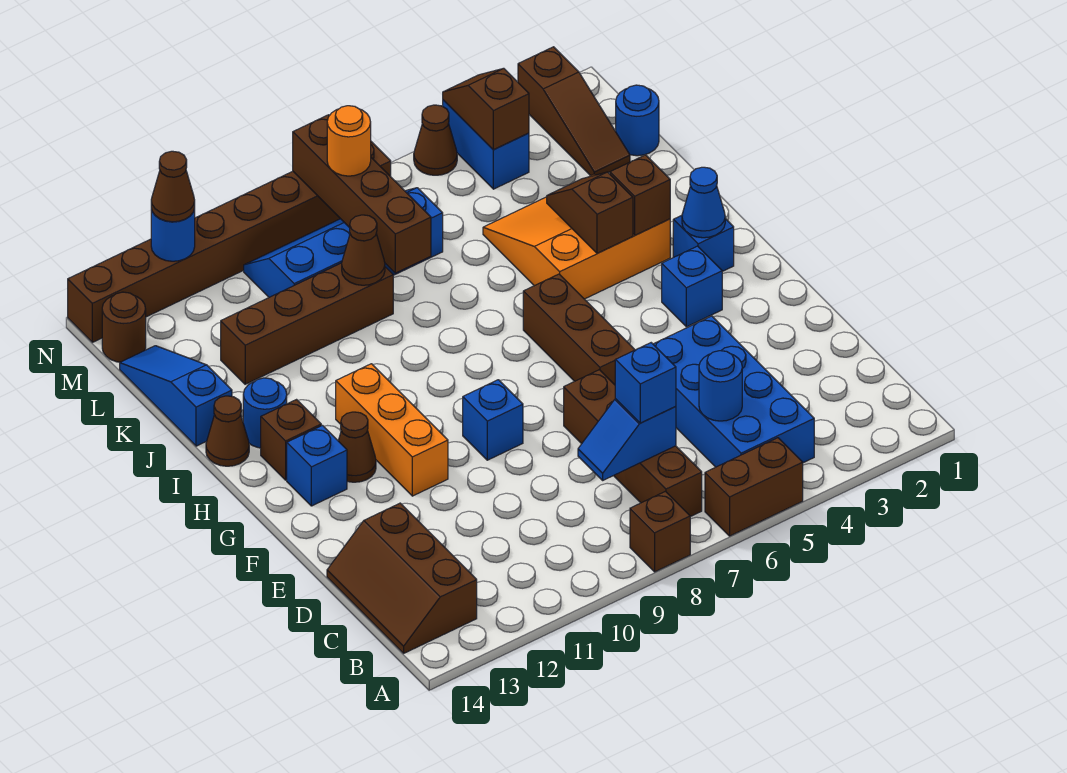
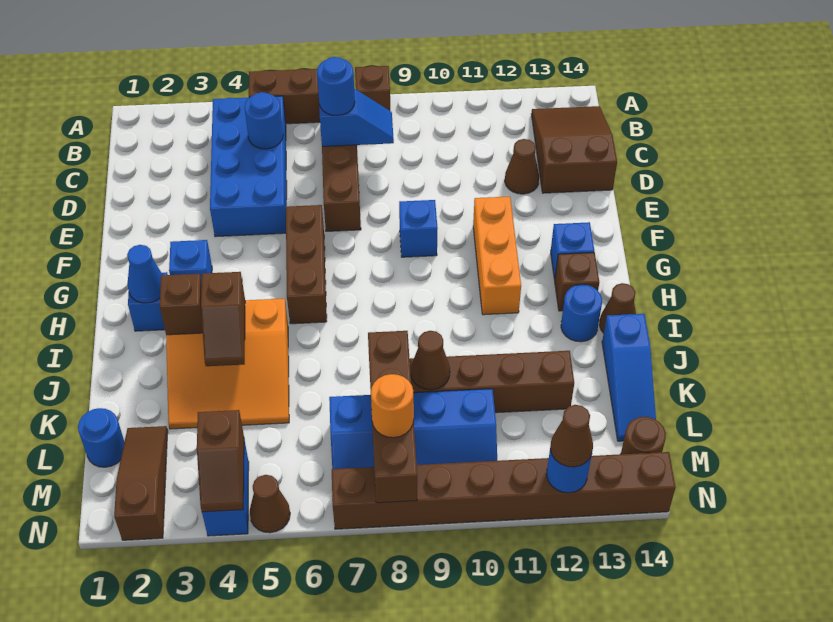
brown slope B13:D14 level 1 top 13 -> brown slope B13:D14 level 1 top D
blue brick C7 level 3 -> blue round brick C7 level 3
brown cone G12 level 1 -> brown cone D12 level 1

